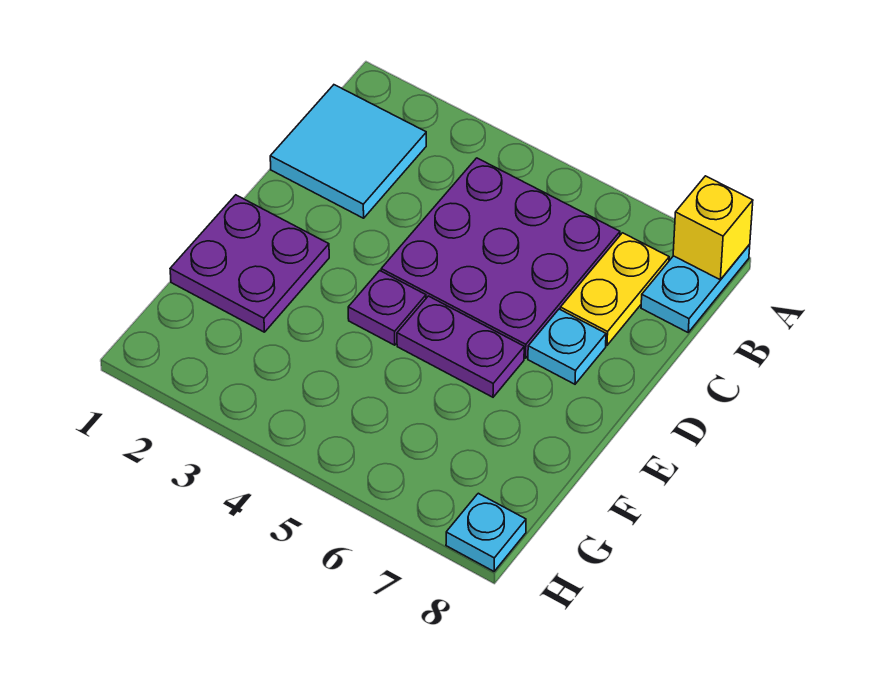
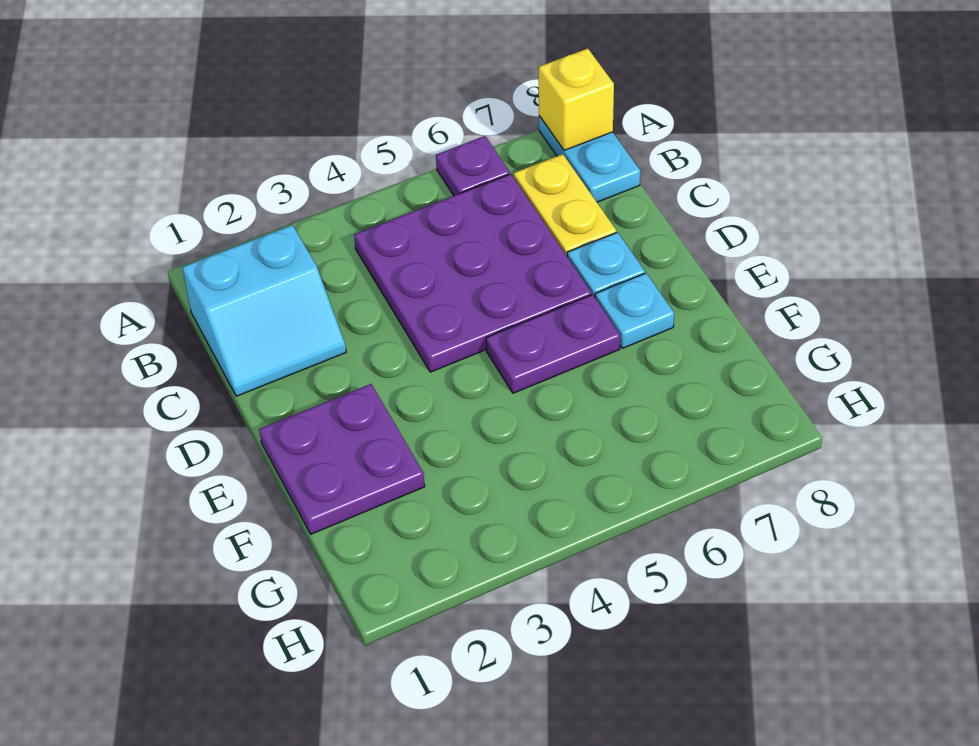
cyan tile B1:C2 level 1 -> cyan slope B1:C2 level 1 top B
purple plate E4 level 1 -> purple plate A6 level 1
cyan plate H8 level 1 -> cyan plate E7 level 1

